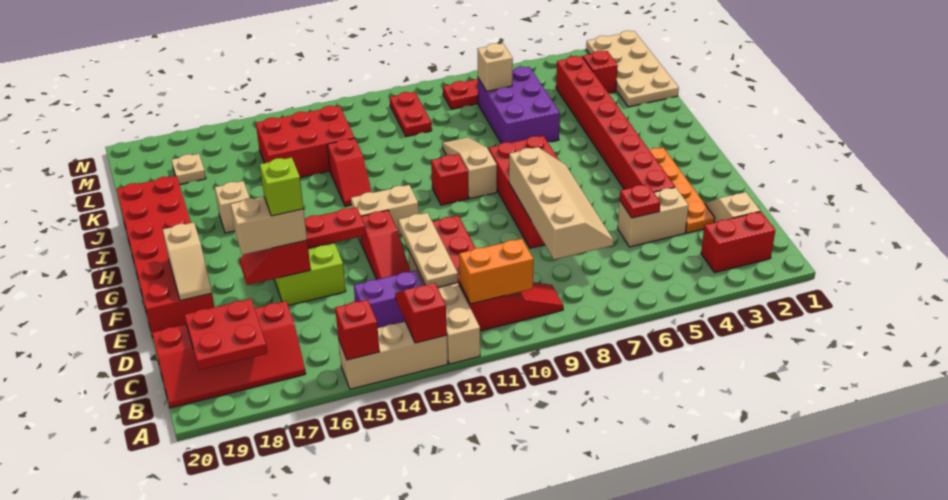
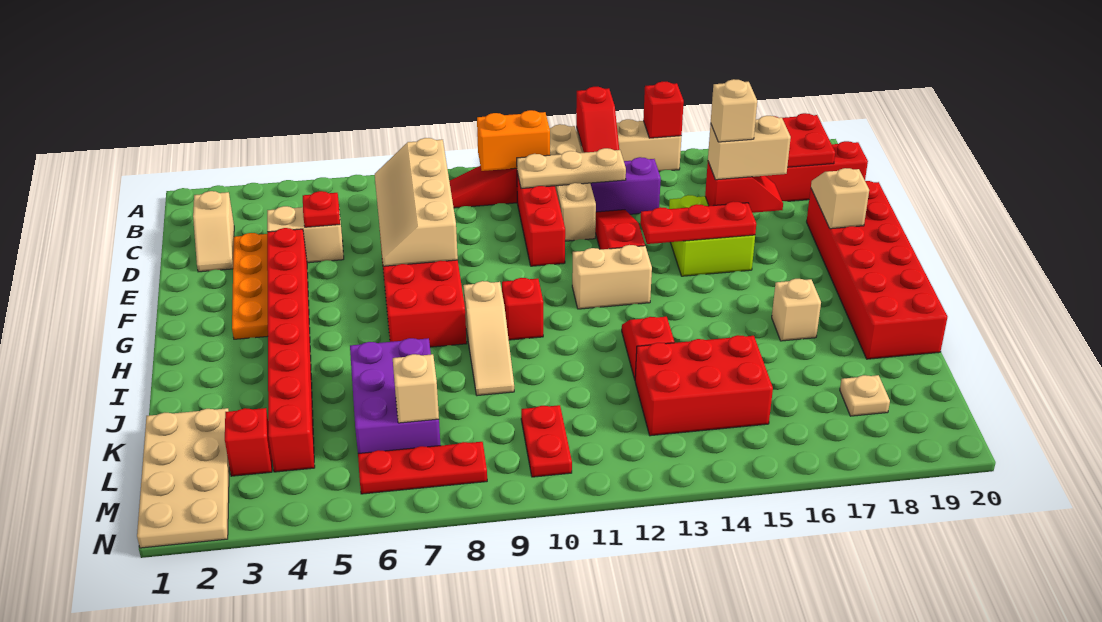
red brick B2:B3 level 1 -> none
tan plate C12:E12 level 2 -> tan plate C11:C13 level 2
lime brick E16 level 4 -> tan brick E16 level 4

